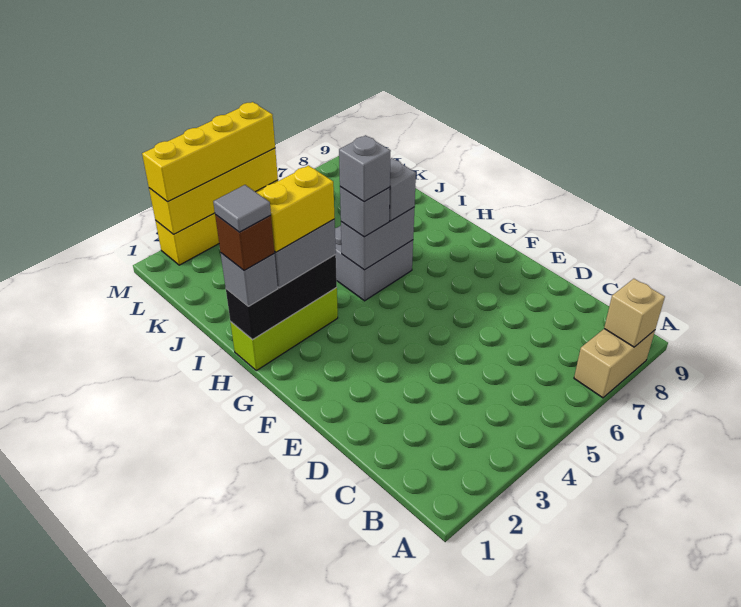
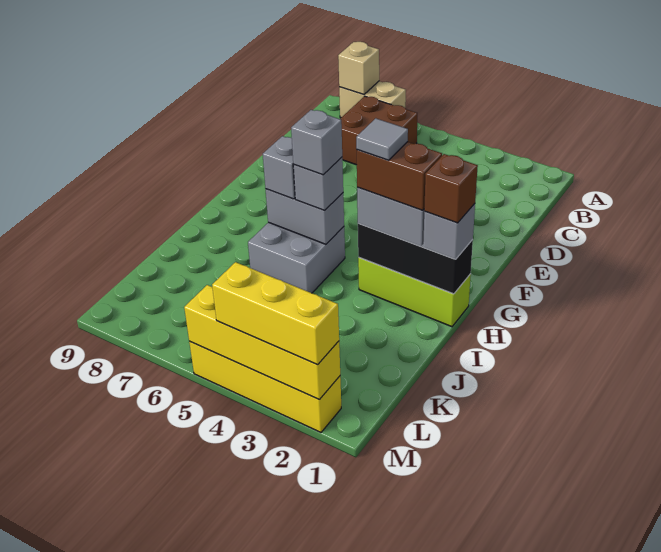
none -> brown brick B6:C7 level 1
grey tile H1 level 5 -> grey tile H3 level 5
yellow brick H2:H3 level 4 -> brown brick H2:H3 level 4
yellow brick M2:M5 level 3 -> yellow brick M2:M4 level 3

